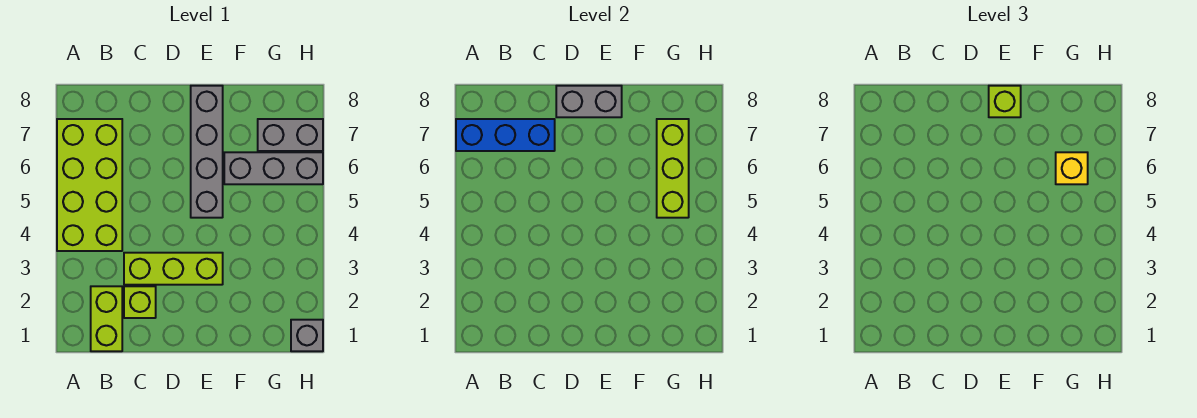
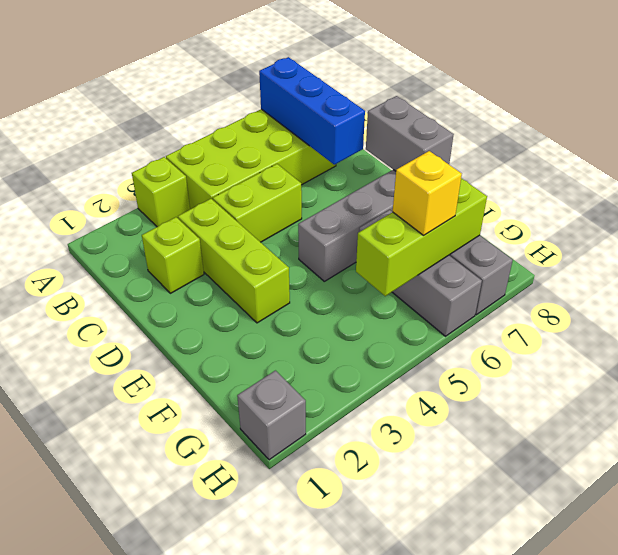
lime brick B1:B2 level 1 -> lime brick C4:C5 level 1
lime brick E8 level 3 -> lime brick A3 level 1

